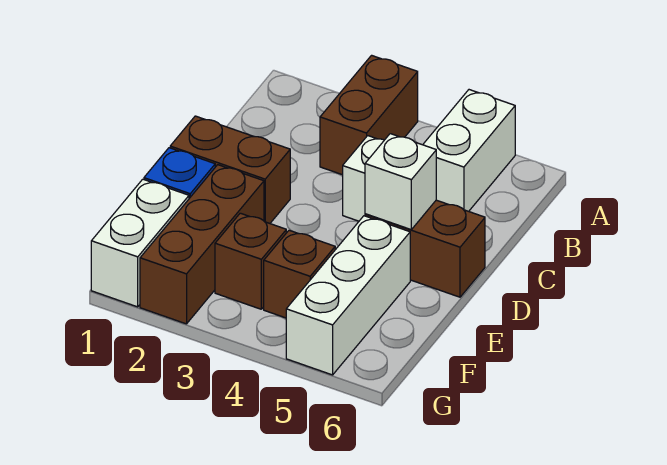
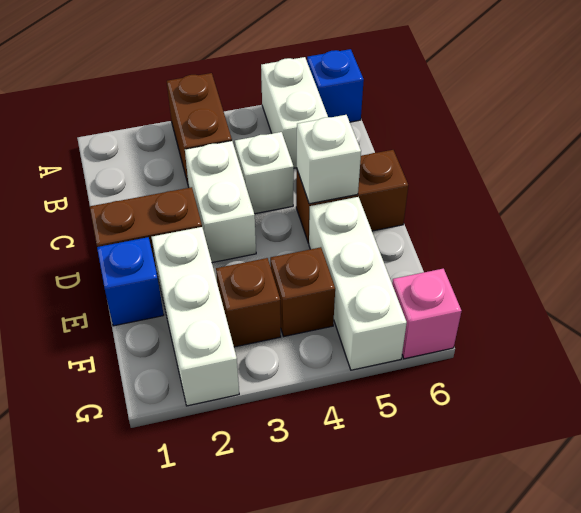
none -> blue brick A6 level 1
brown brick E2:G2 level 1 -> white brick E2:G2 level 1
white brick F1:G1 level 1 -> white brick C3:D3 level 1
none -> pink brick G6 level 1

